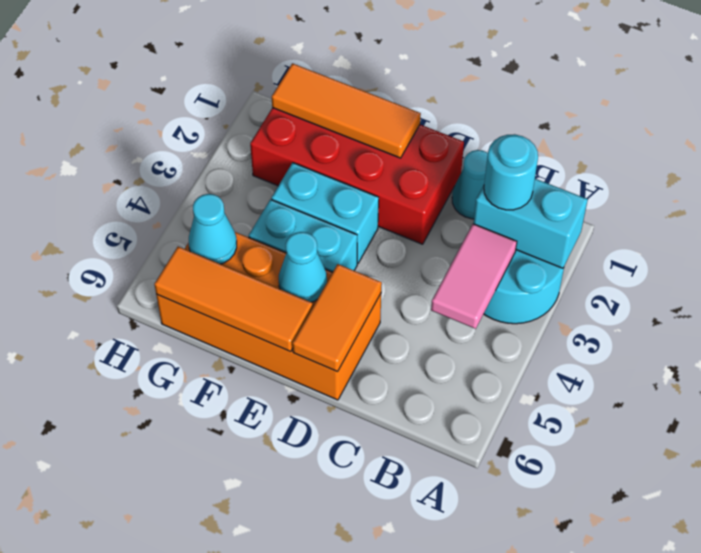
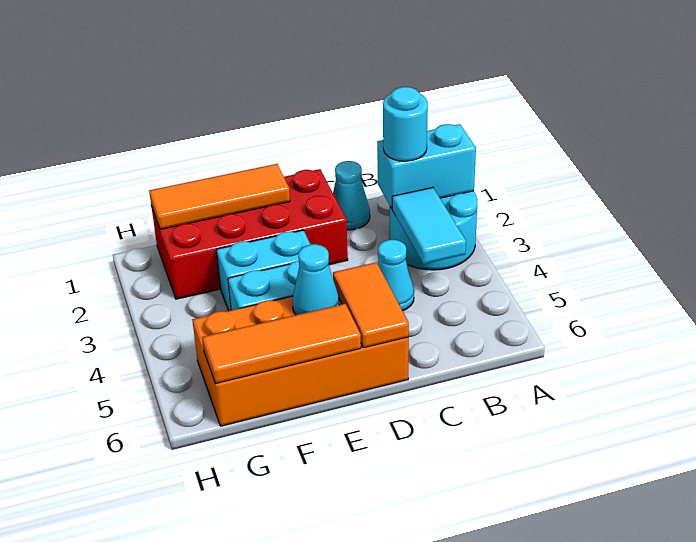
pink tile B3:B4 level 2 -> cyan tile B3:B4 level 2
cyan cone G5 level 2 -> cyan cone C4 level 1

